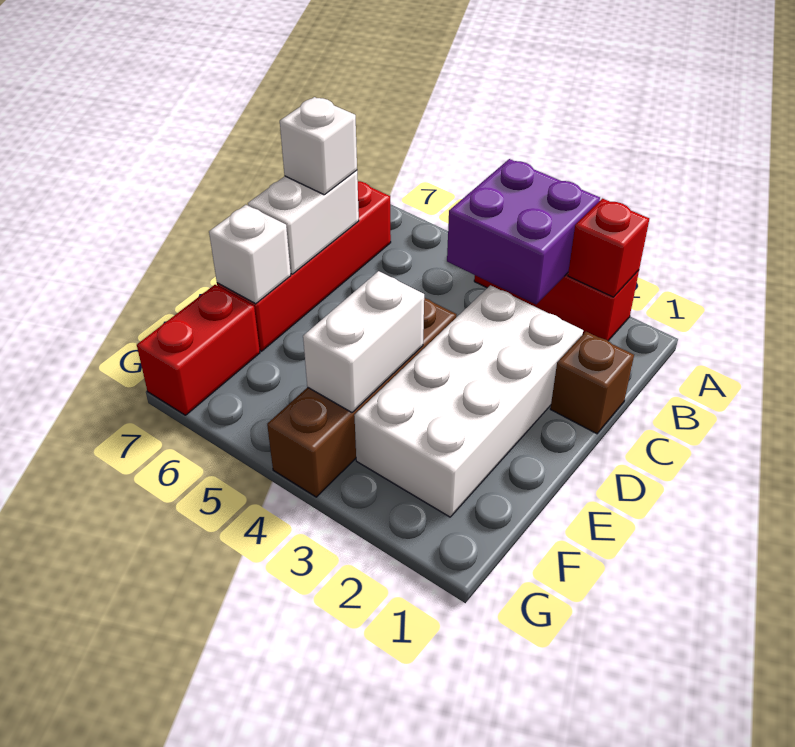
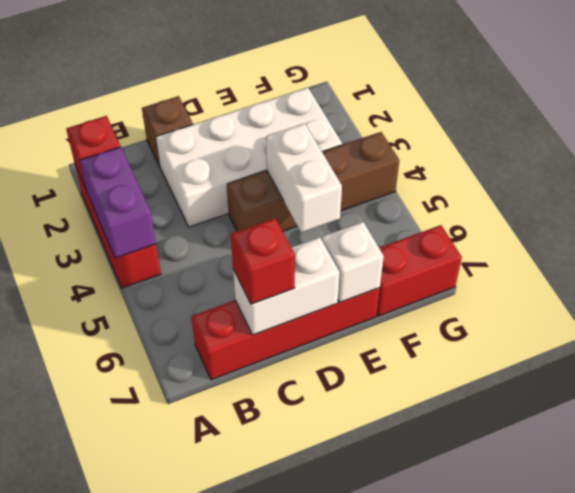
purple brick A3:B4 level 2 -> purple brick A3:A4 level 2
white brick C7 level 3 -> red brick C7 level 3
white brick E4:F4 level 2 -> white brick E4:E5 level 2

